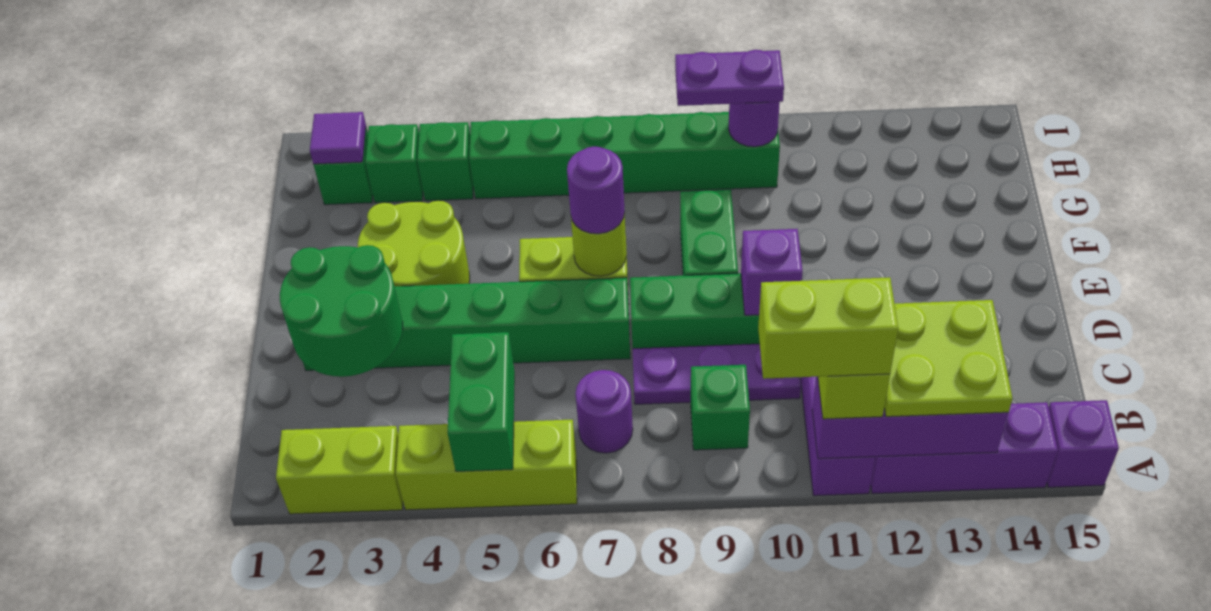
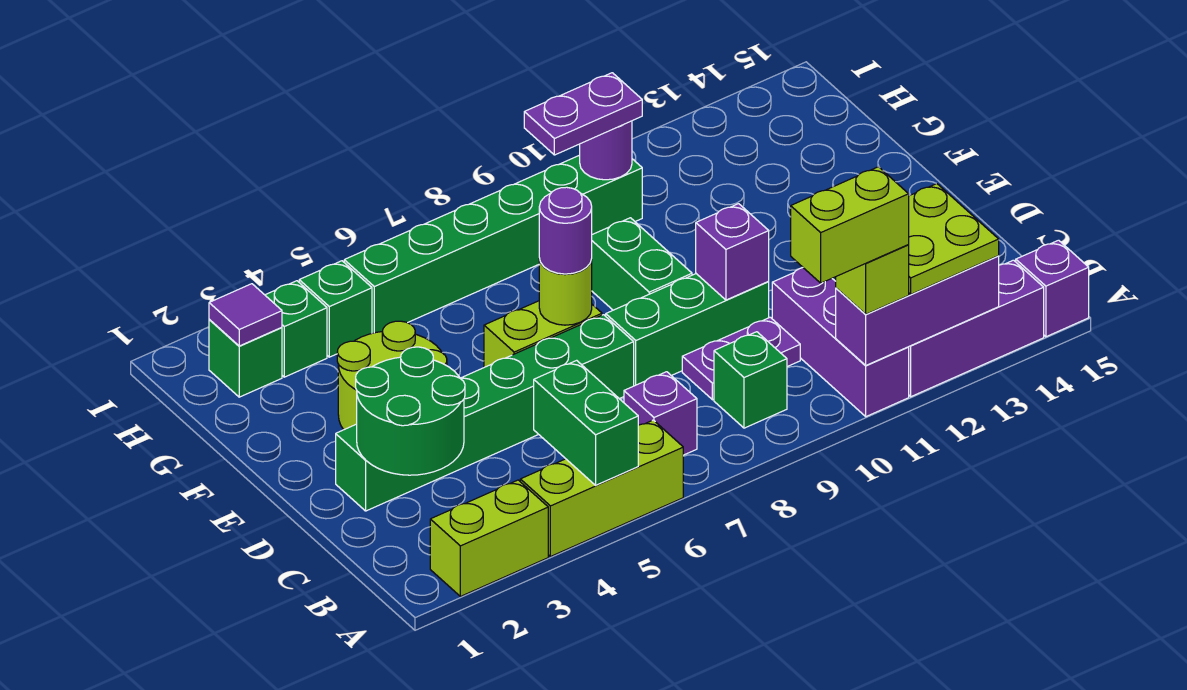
purple round brick B7 level 1 -> purple brick B7 level 1
purple plate C8:C10 level 1 -> purple plate C9:C10 level 1

